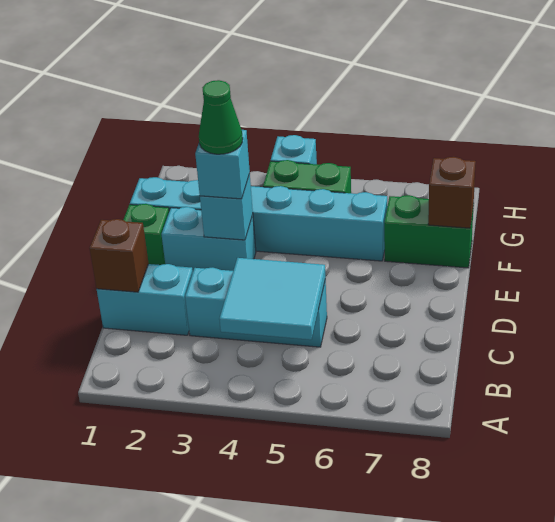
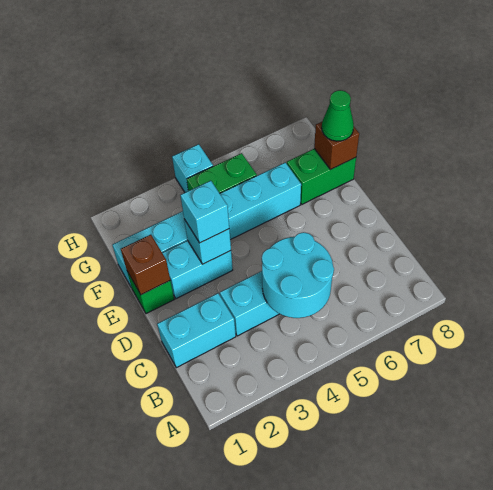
cyan tile B4:C5 level 2 -> cyan round brick B4:C5 level 2
brown brick C1 level 2 -> brown brick E1 level 2
green cone E3 level 4 -> green cone F8 level 3

